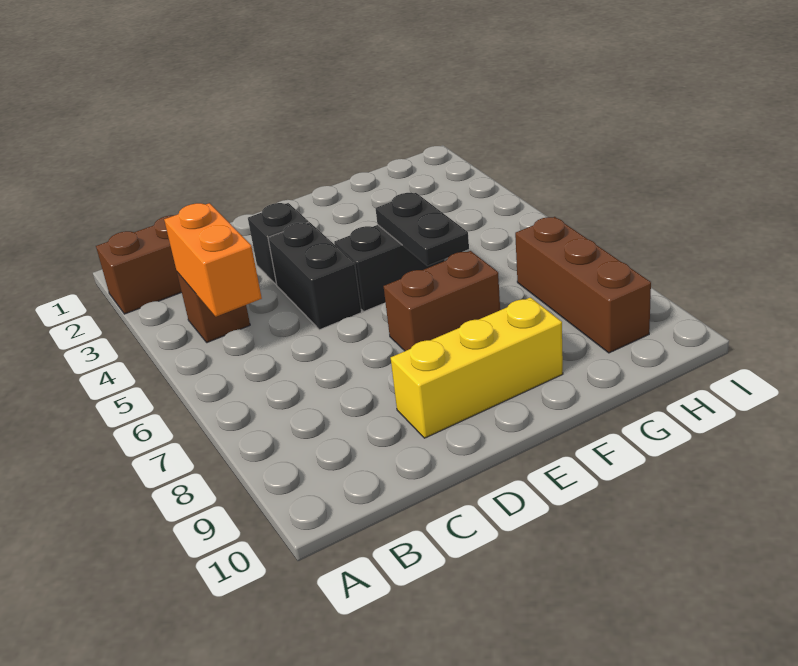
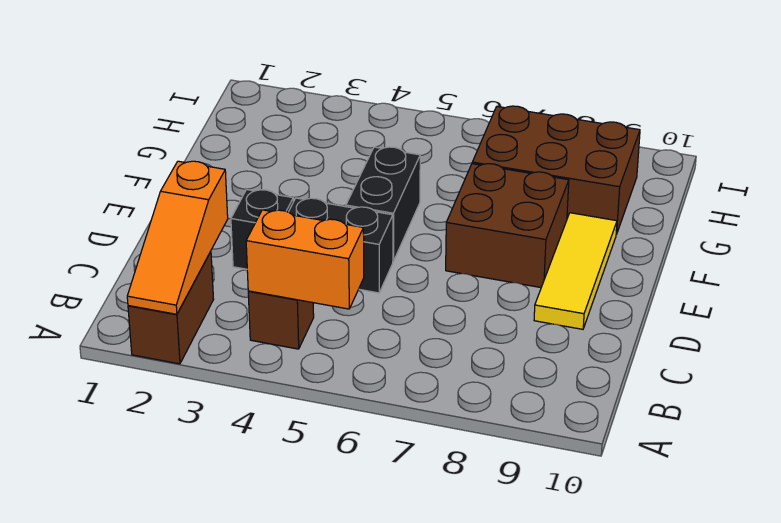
none -> orange slope A2:C2 level 2 top C
yellow brick D9:F9 level 1 -> yellow tile D9:F9 level 1
brown brick E7:F7 level 1 -> brown brick E7:F8 level 1
black plate F5:F6 level 2 -> none
brown brick H7:H9 level 1 -> brown brick G7:H9 level 1

